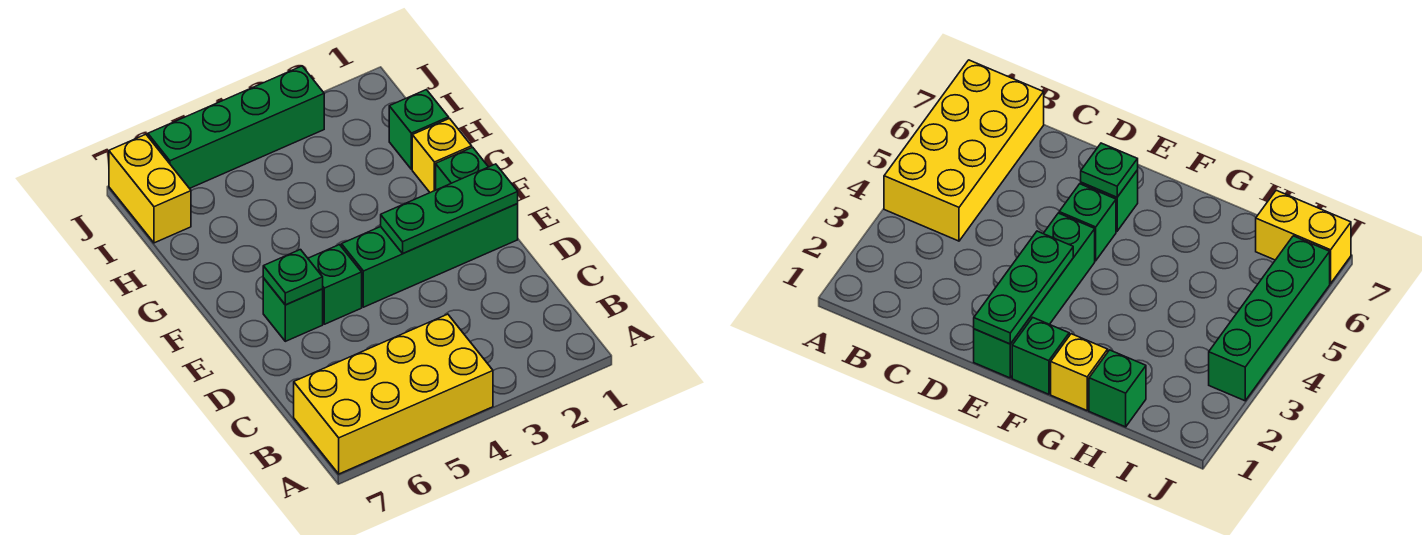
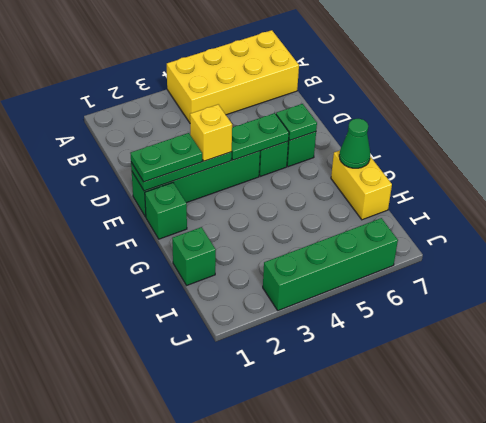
none -> green plate E1:E2 level 3
none -> green plate E4:E5 level 2
yellow brick G1 level 1 -> yellow brick E3 level 3
none -> green cone G7 level 2
yellow brick I7:J7 level 1 -> yellow brick G7:H7 level 1

